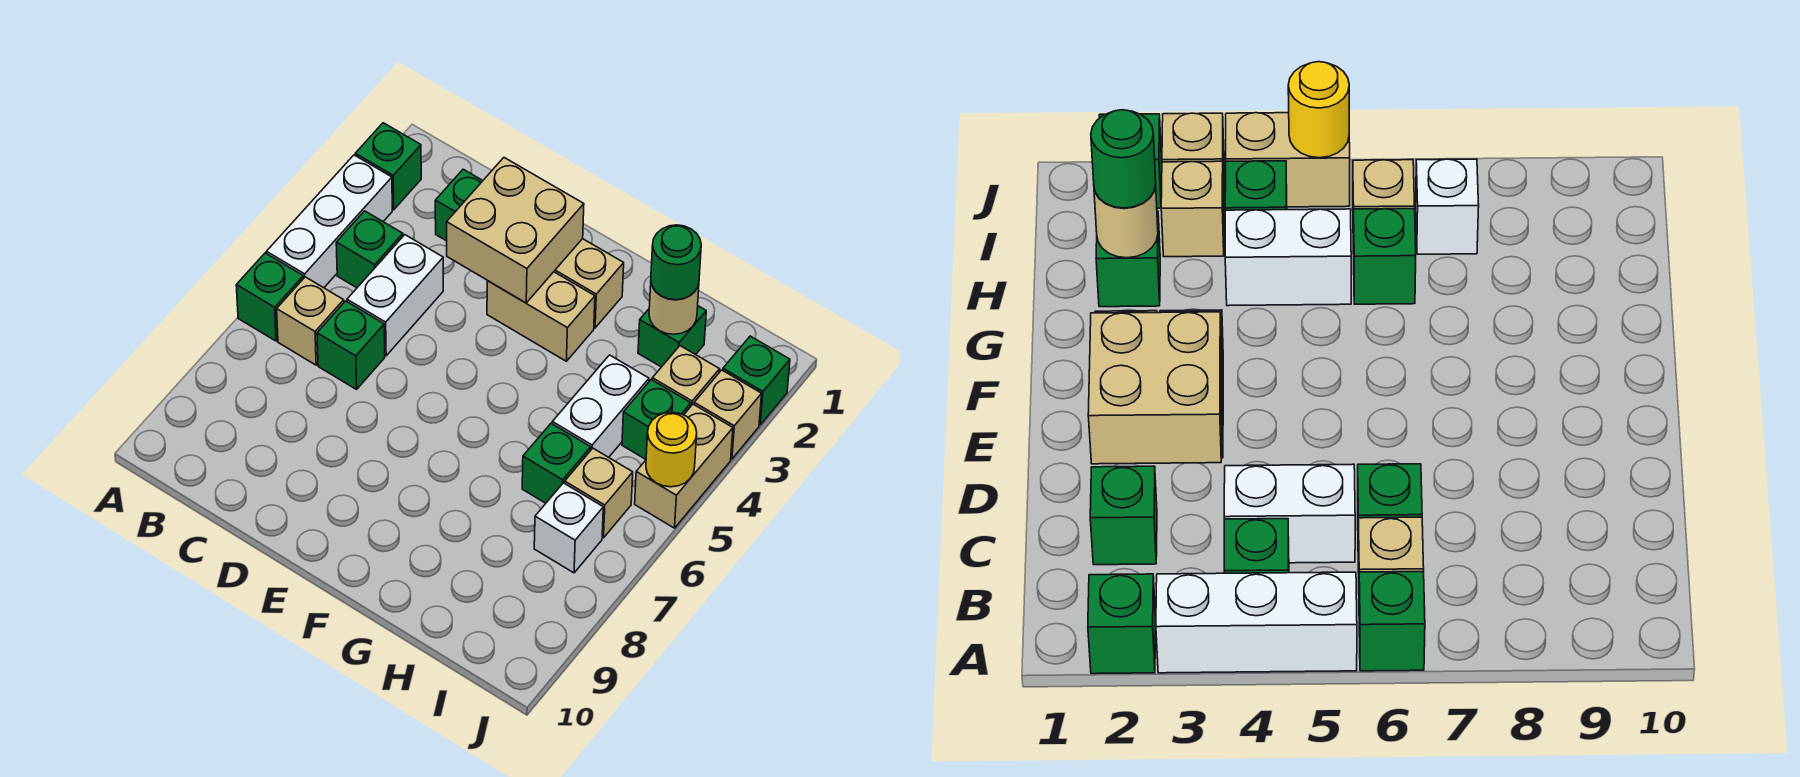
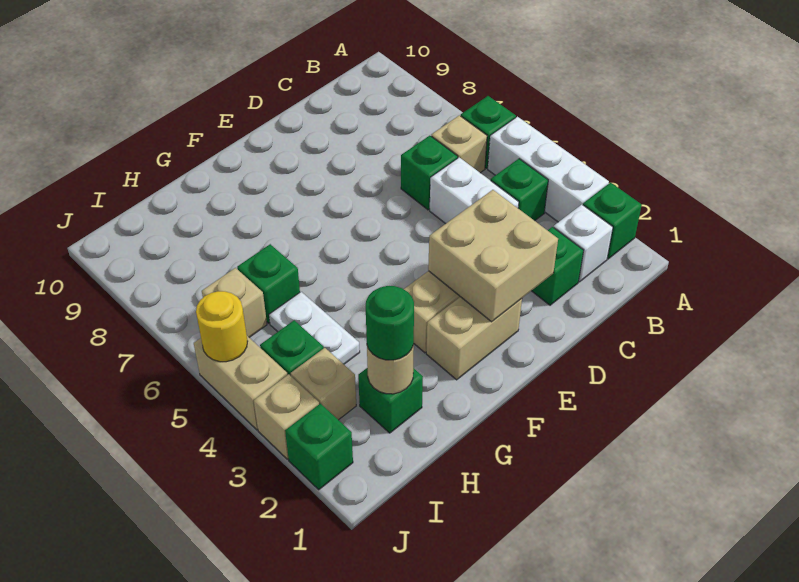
white brick H4:H5 level 1 -> white plate H4:H5 level 1
white brick I7 level 1 -> white brick B2 level 1

